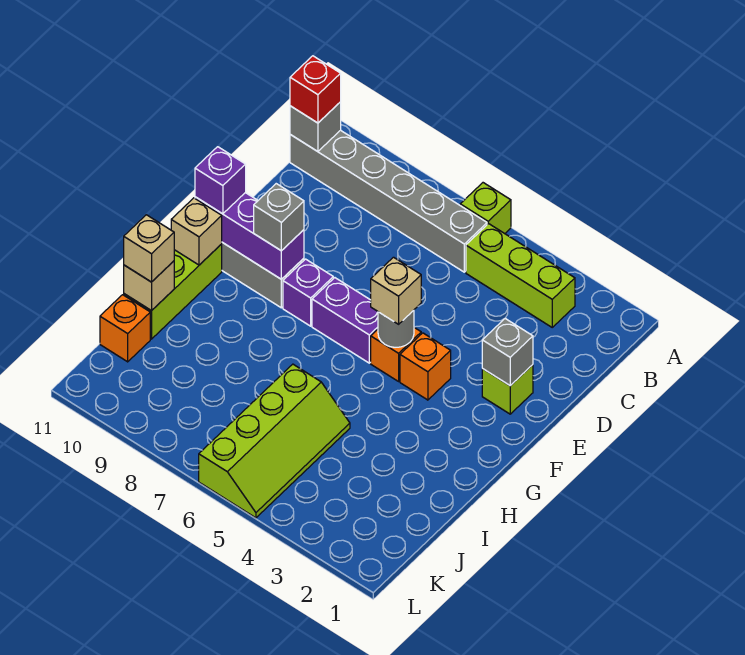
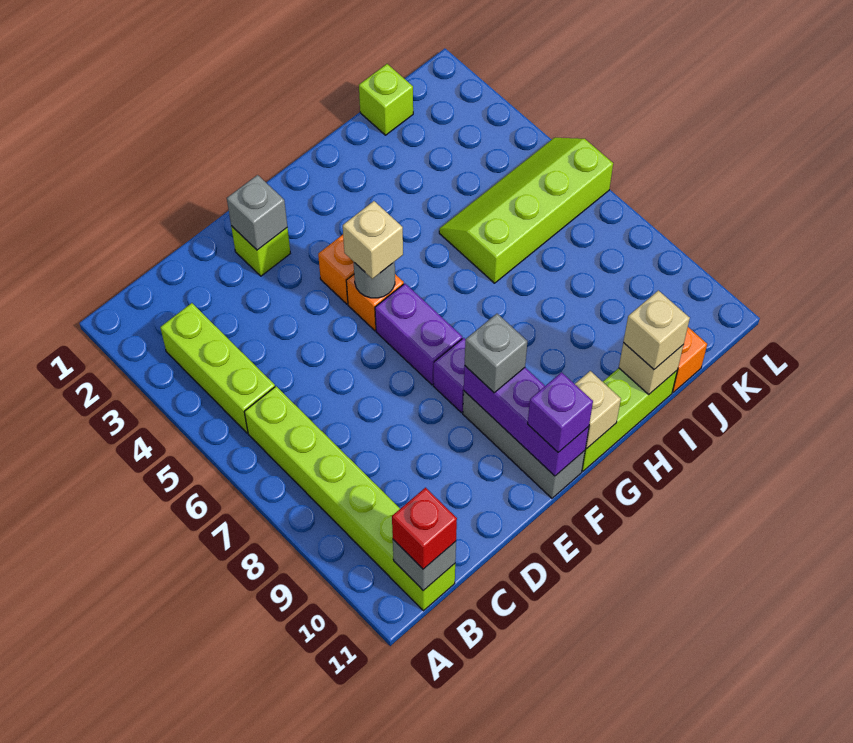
lime brick A6 level 1 -> lime brick J1 level 1
grey brick B6:B11 level 1 -> lime brick B6:B11 level 1

